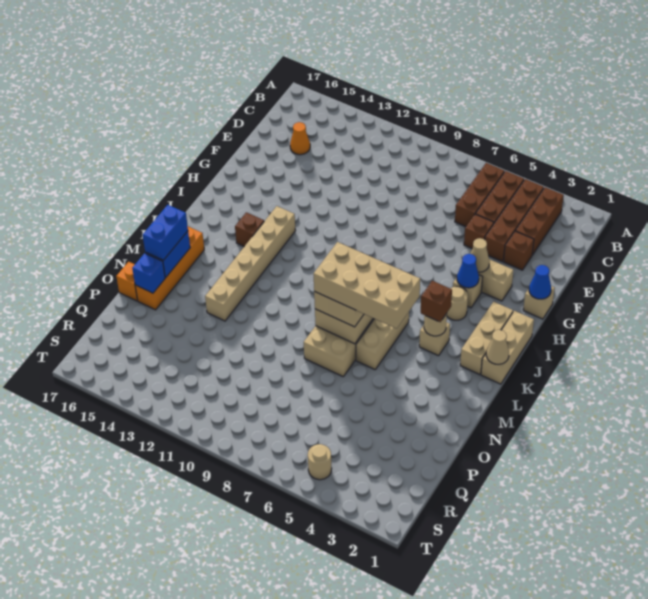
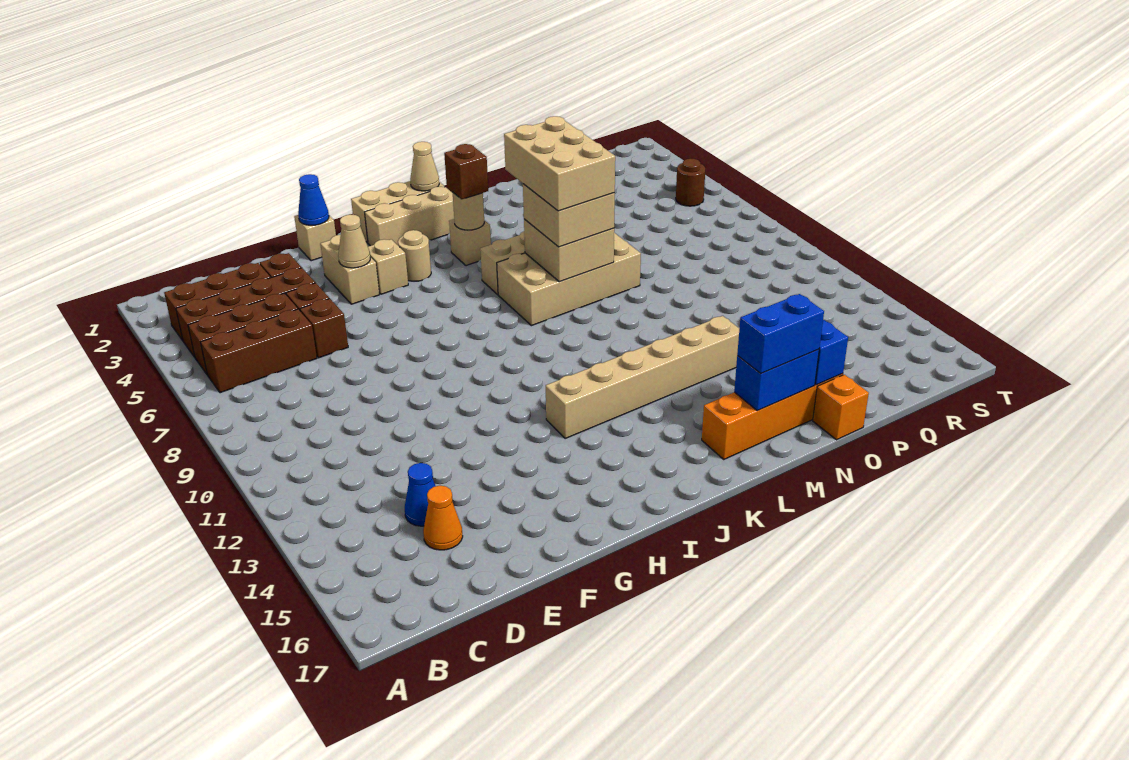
blue cone H4 level 2 -> blue cone D14 level 1
brown brick J14 level 1 -> brown brick E6 level 1
tan brick L5:M8 level 4 -> tan brick L6:M8 level 4
tan round brick S5 level 1 -> brown round brick S5 level 1

